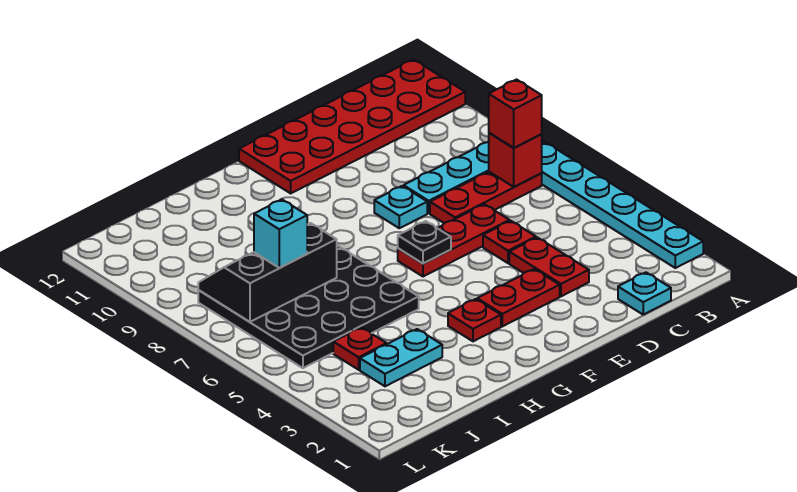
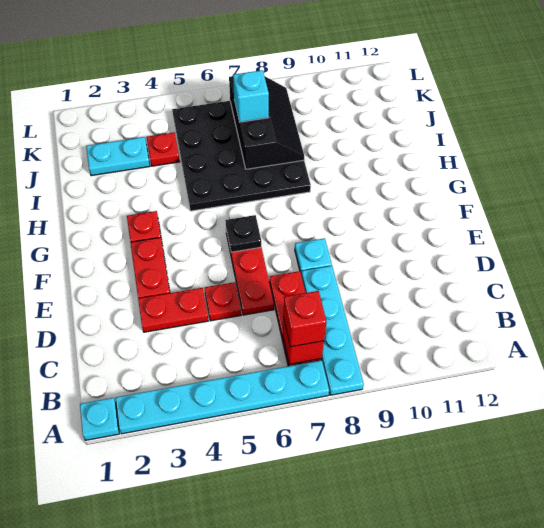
red plate A11:F12 level 1 -> none
cyan plate C1 level 1 -> cyan plate A1 level 1
cyan plate I3:J3 level 1 -> cyan plate J2:J3 level 1

